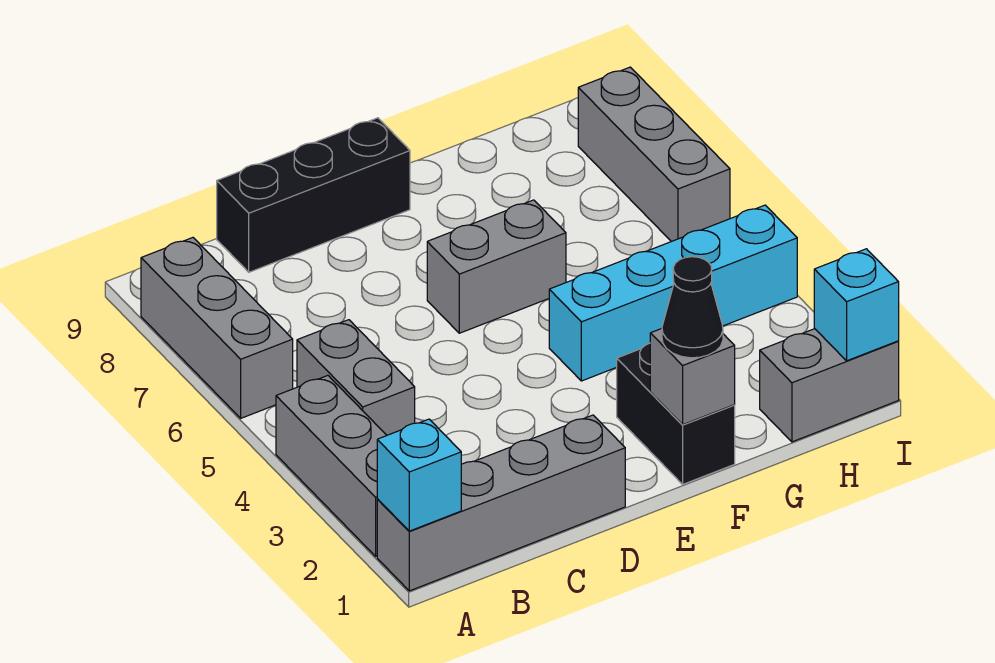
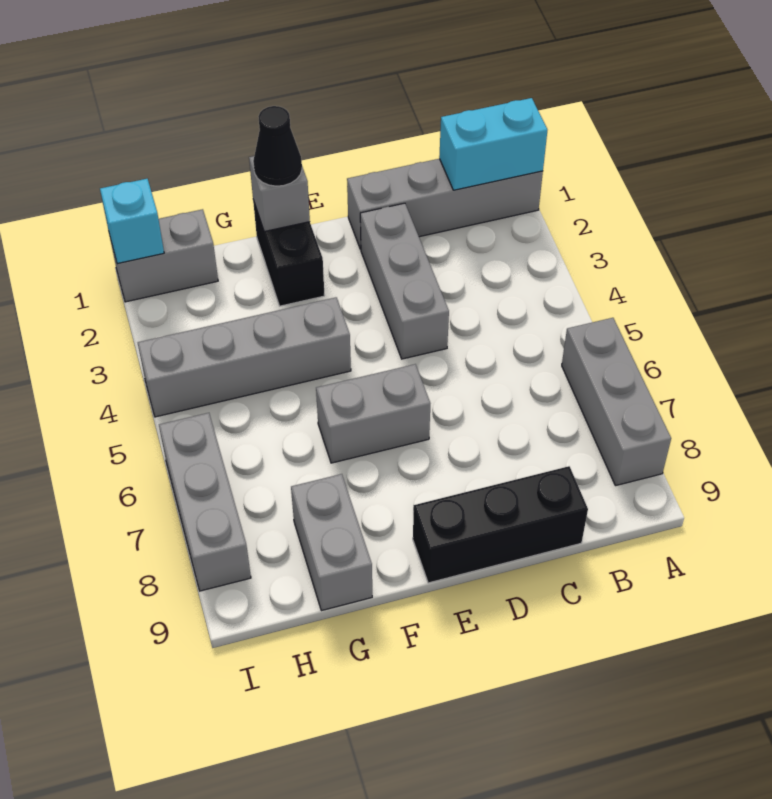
cyan brick A1 level 2 -> cyan brick A1:B1 level 2
grey brick A2:A4 level 1 -> grey brick D2:D4 level 1
grey brick B4:B5 level 1 -> grey brick G8:G9 level 1
cyan brick F4:I4 level 1 -> grey brick F4:I4 level 1

